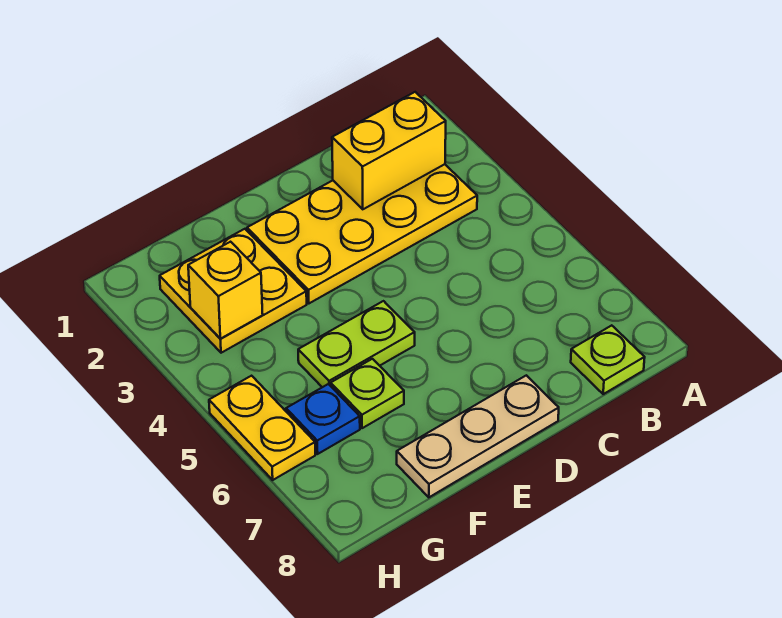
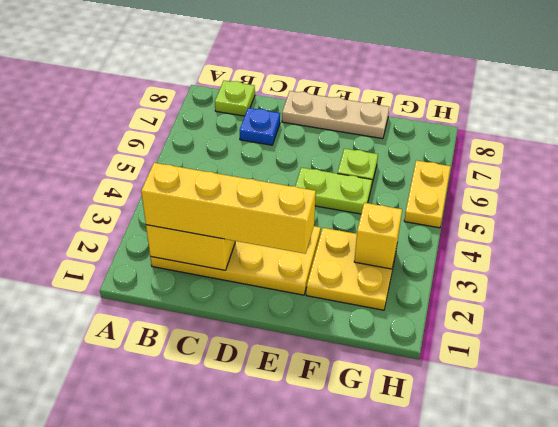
none -> yellow brick B2:E2 level 3
blue plate G6 level 1 -> blue plate C7 level 1

